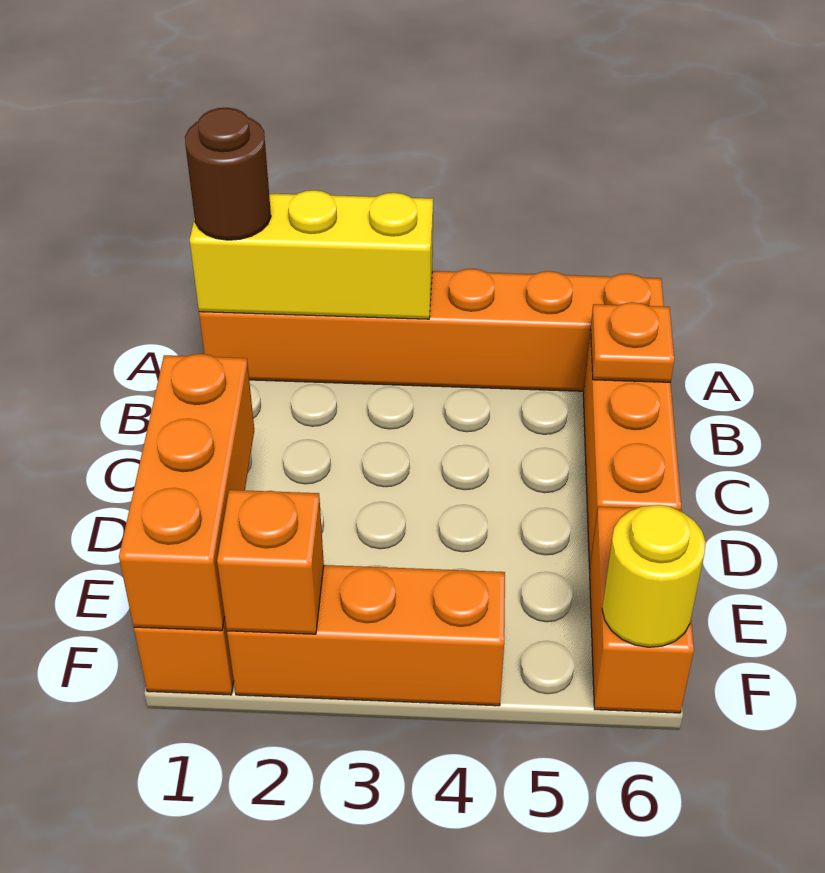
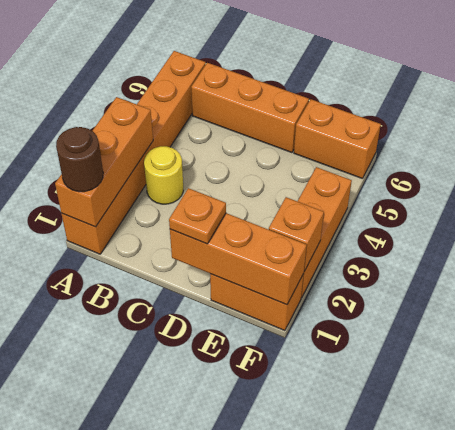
yellow brick A1:A3 level 2 -> orange brick A1:A3 level 2
orange plate B6 level 2 -> orange plate D1 level 3
yellow round brick F6 level 2 -> yellow round brick B3 level 1

